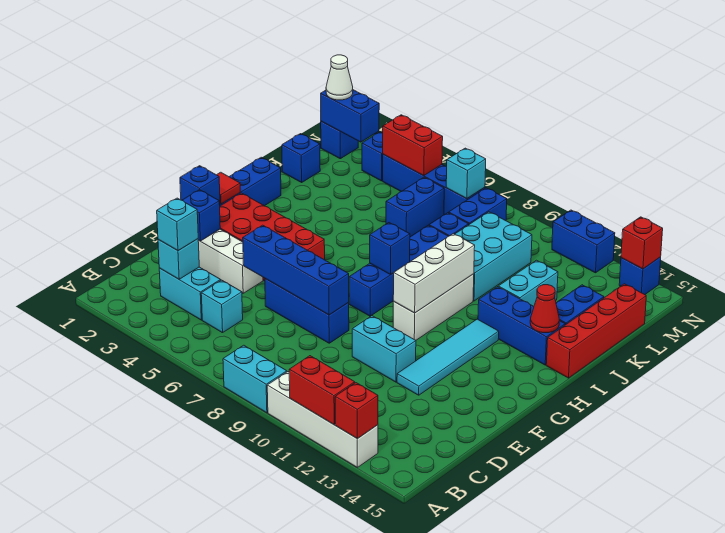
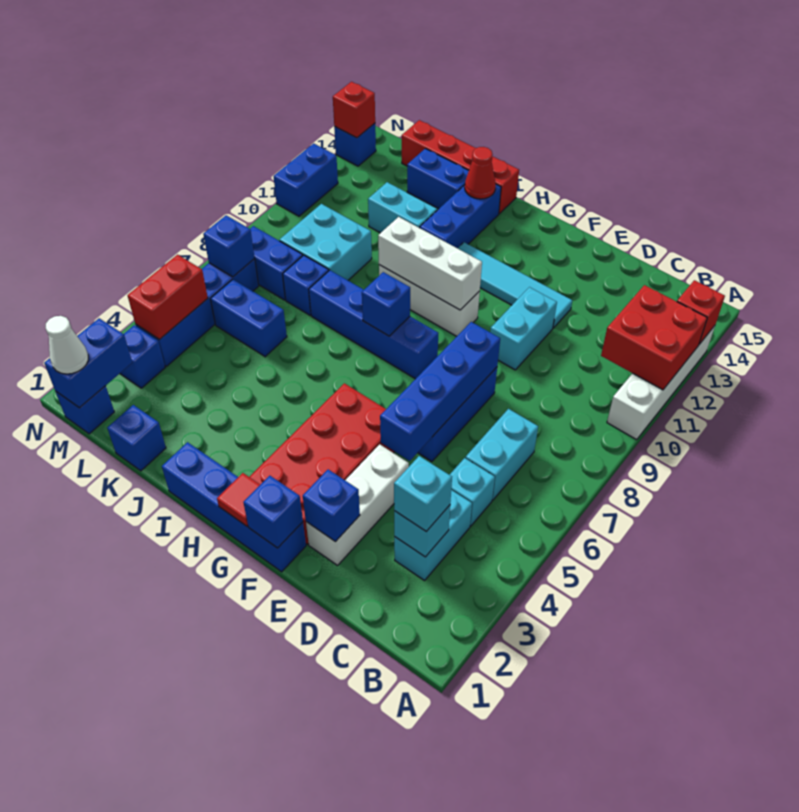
cyan brick A8:A9 level 1 -> cyan brick C6:C7 level 1
red brick A11:A12 level 2 -> red brick A11:B12 level 2
cyan brick J9:L10 level 1 -> cyan brick K9:L10 level 1
cyan brick M7 level 2 -> blue brick M7 level 2

